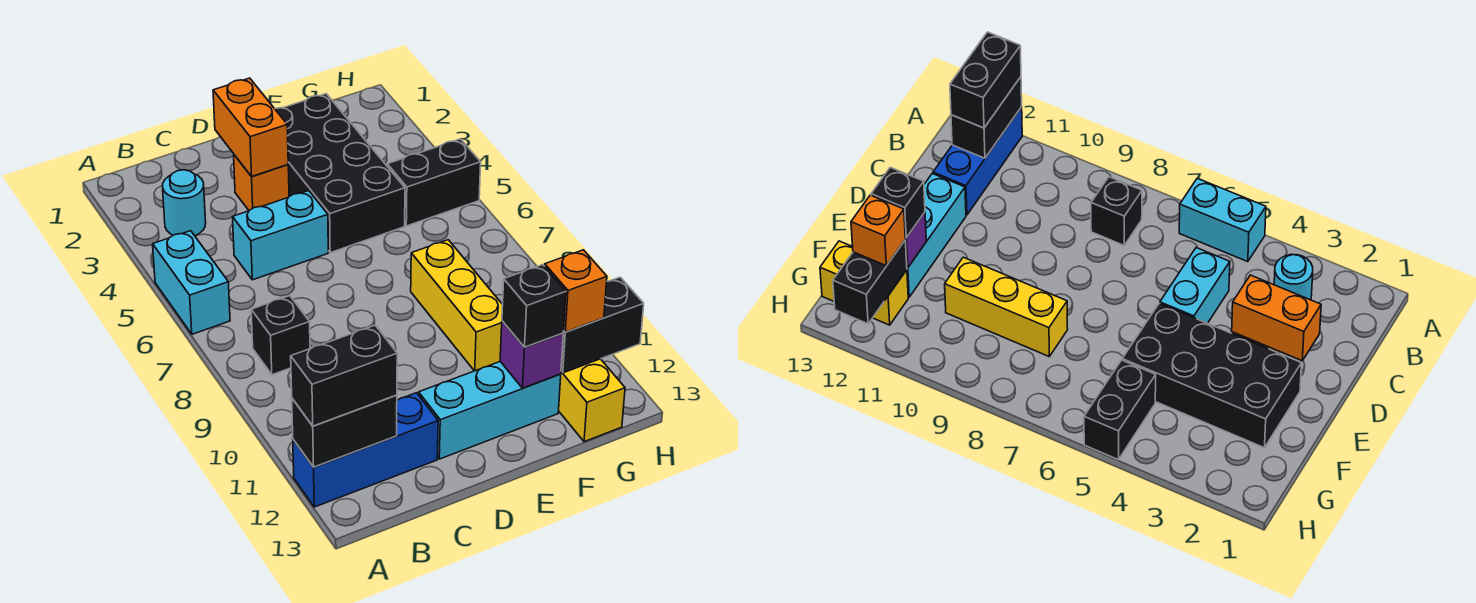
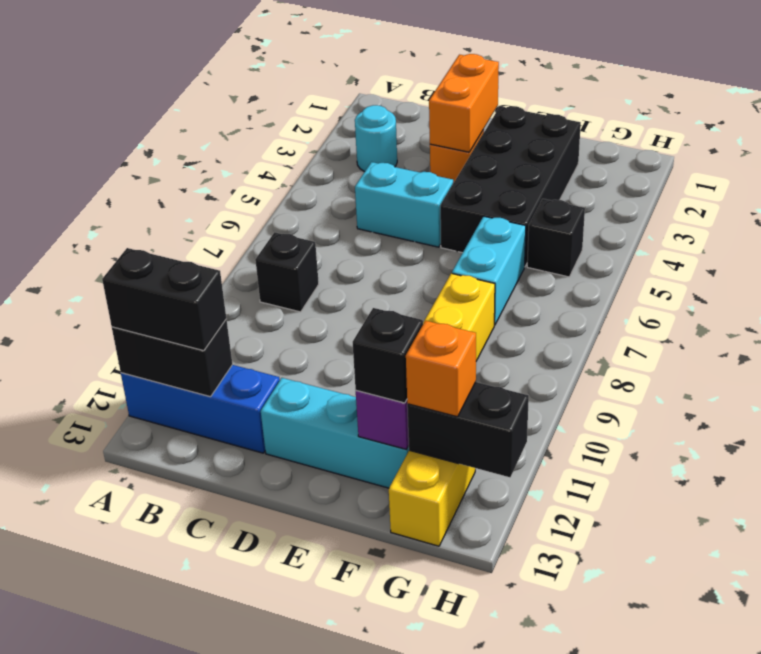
cyan brick A5:A6 level 1 -> cyan brick F6:F7 level 1
black brick G5:H5 level 1 -> black brick G5 level 1

